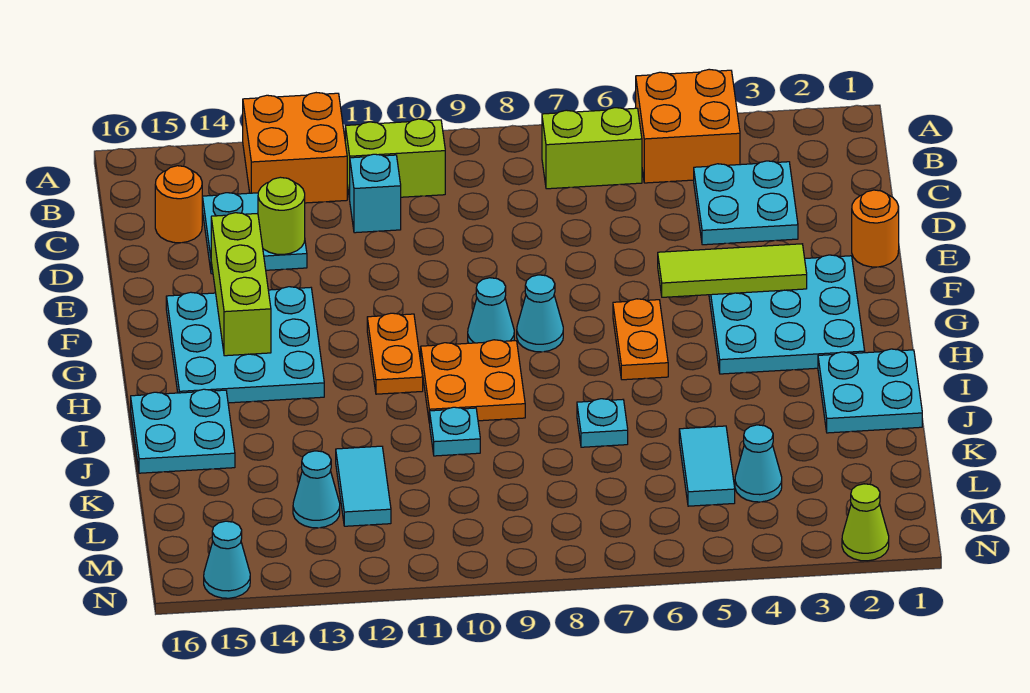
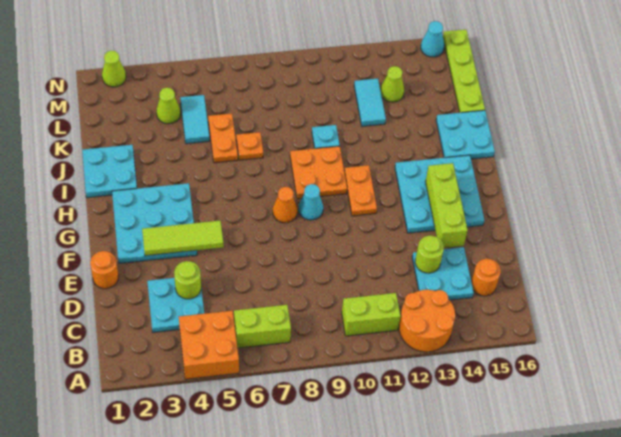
orange brick A12:B13 level 1 -> orange round brick A12:B13 level 1
cyan brick C11 level 1 -> none
none -> lime round brick D4 level 2
orange plate G6:H6 level 1 -> orange plate J6:K6 level 1
cyan cone G8 level 1 -> orange cone G8 level 1
cyan plate J7 level 1 -> orange plate J7 level 1
none -> lime plate K16:N16 level 1
cyan cone L4 level 1 -> lime cone L4 level 1
cyan cone L13 level 1 -> lime cone L13 level 1

